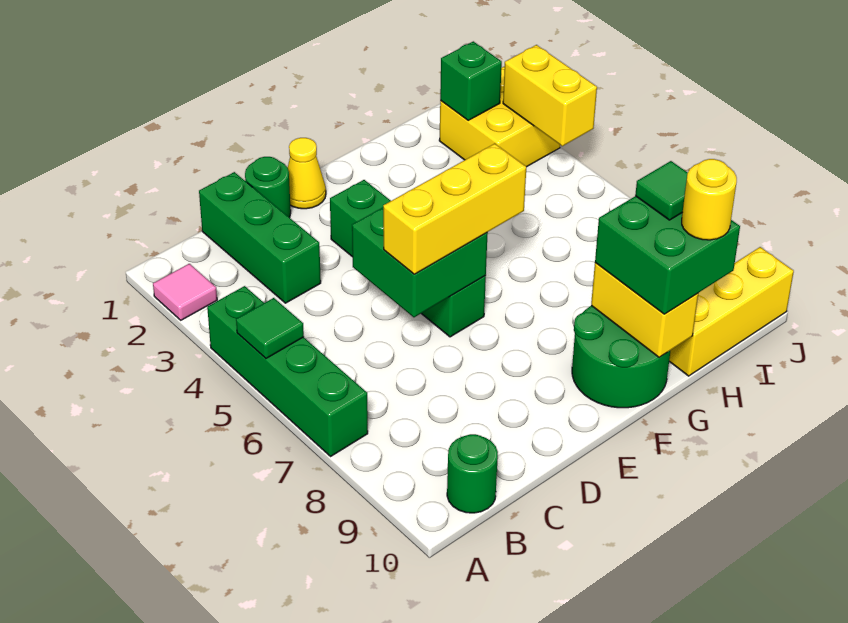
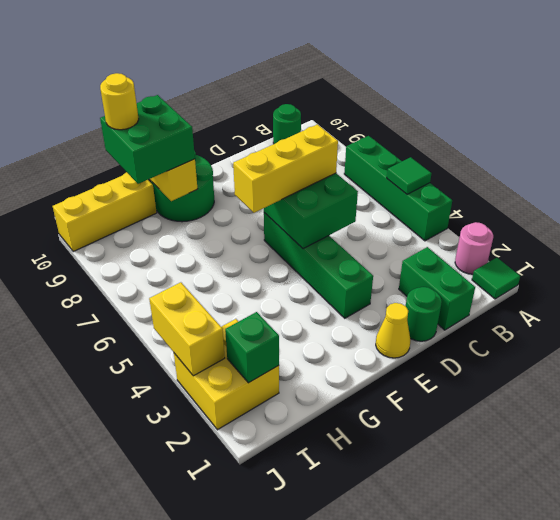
pink tile A2 level 1 -> pink round brick A2 level 1
green brick C1:C3 level 1 -> green brick C1:C2 level 1
green tile H9 level 4 -> green tile A1 level 1

